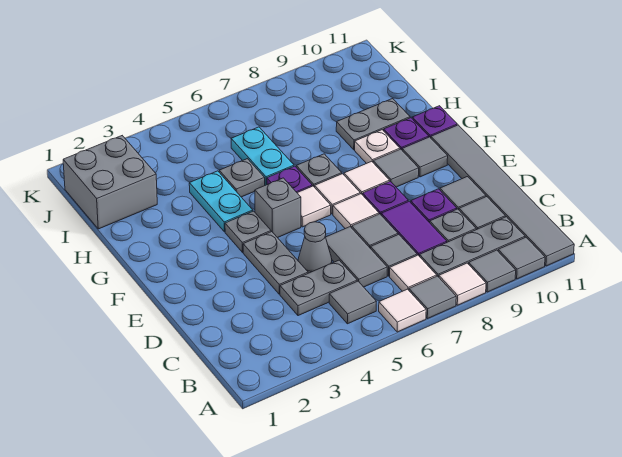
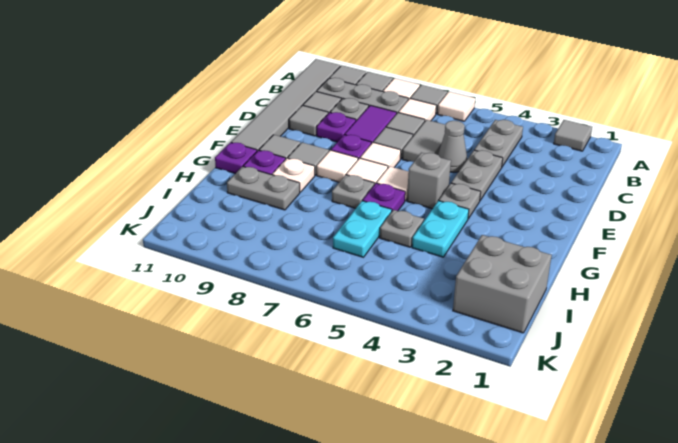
grey tile B5 level 1 -> grey tile A2 level 1
grey plate C4:C5 level 1 -> grey plate B4:C4 level 1

